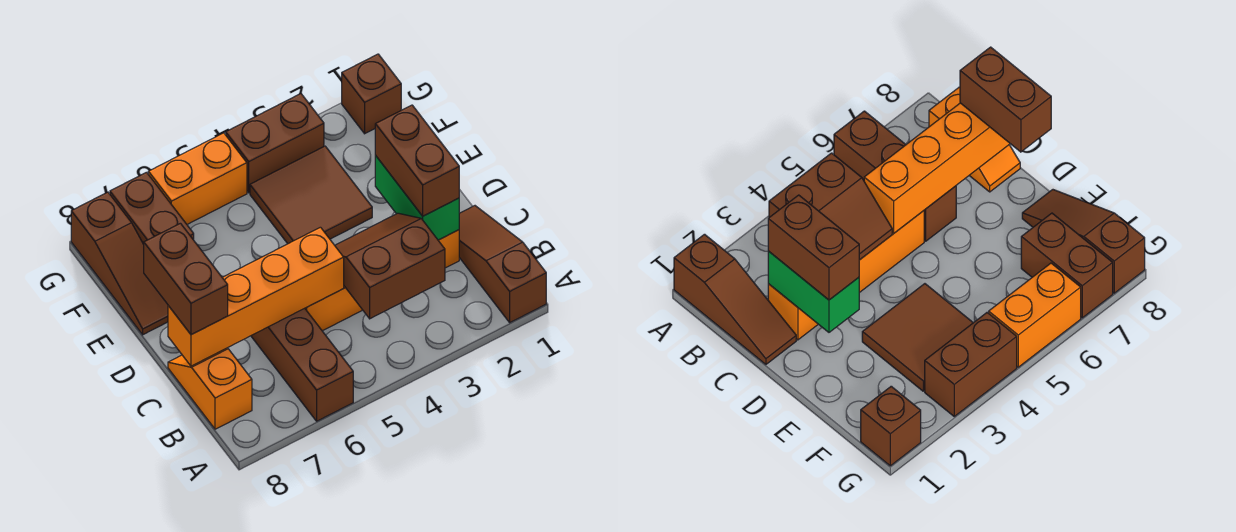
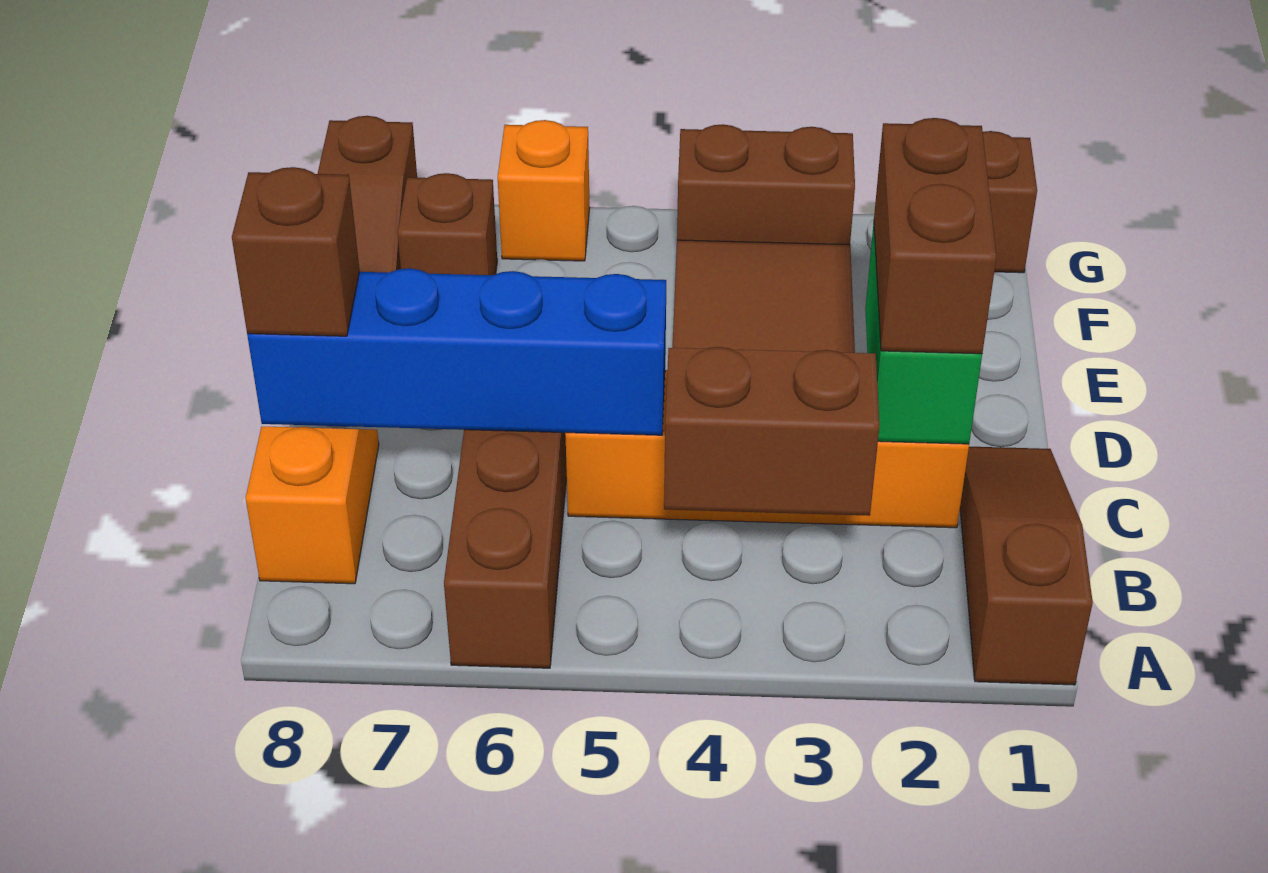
orange brick C5:C8 level 2 -> blue brick C5:C8 level 2
brown brick C8:D8 level 3 -> brown brick C8 level 3
brown brick F7:G7 level 1 -> brown brick F7 level 1
orange brick G5:G6 level 1 -> orange brick G6 level 1

